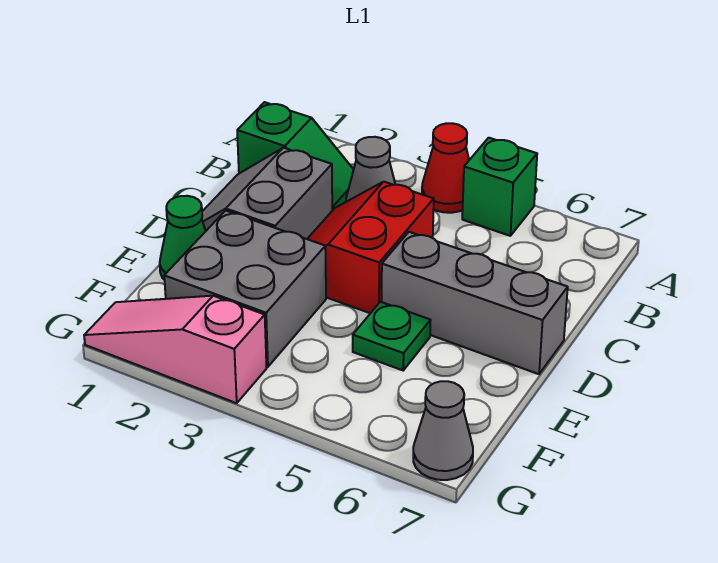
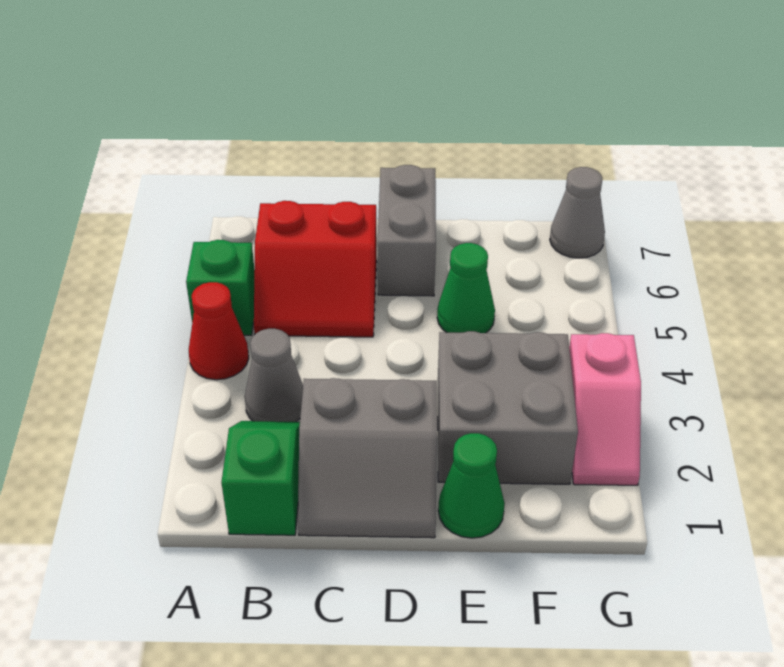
red slope C3:D4 level 1 top 4 -> red slope B5:C6 level 1 top 6
grey brick D5:D7 level 1 -> grey brick D6:D7 level 1
green plate E5 level 1 -> green cone E5 level 1
pink slope G1:G3 level 1 top 3 -> pink slope G2:G3 level 1 top 3

